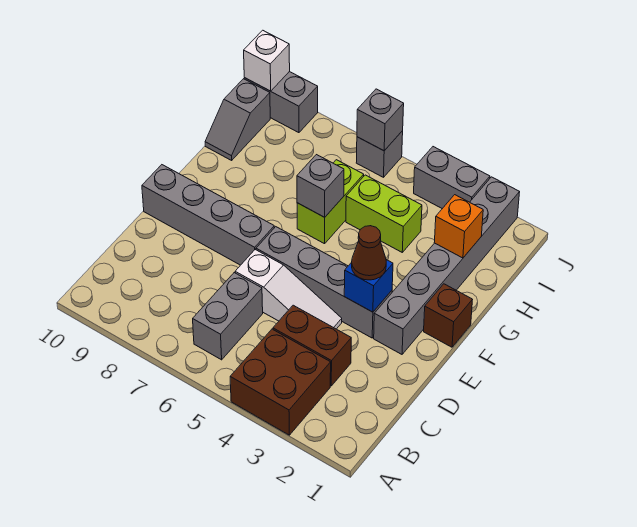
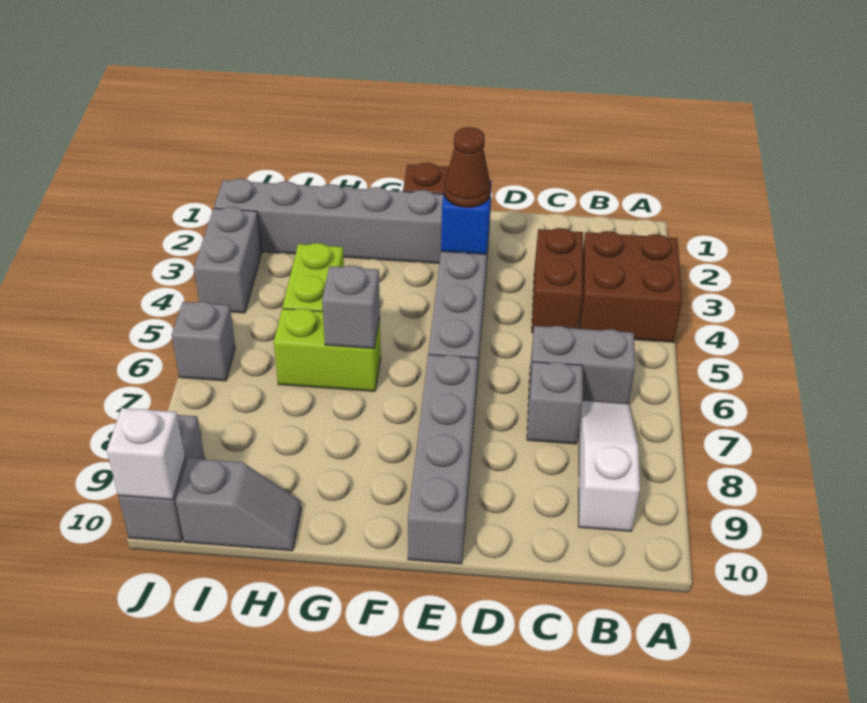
white slope D4:D6 level 1 top 6 -> white slope B7:B9 level 1 top 9
orange brick H2 level 2 -> none
grey brick J6 level 2 -> grey brick C7 level 1

